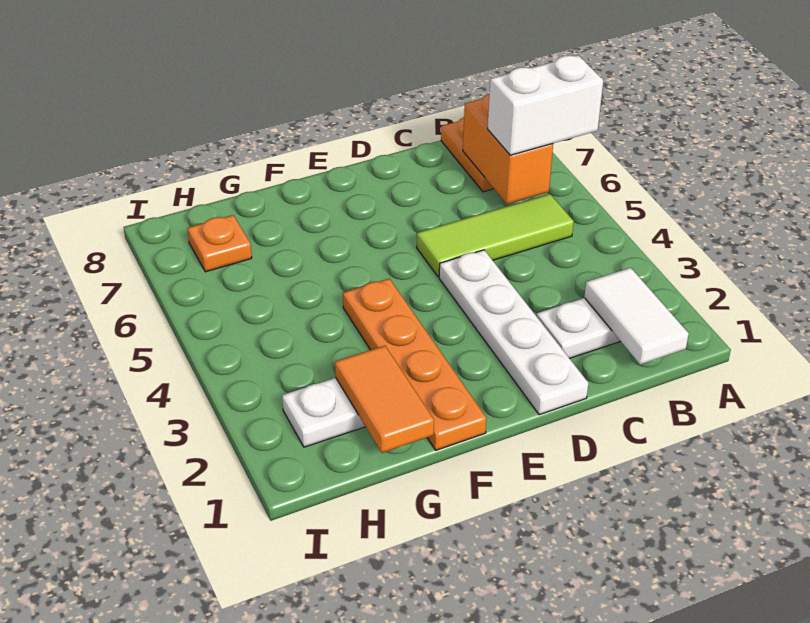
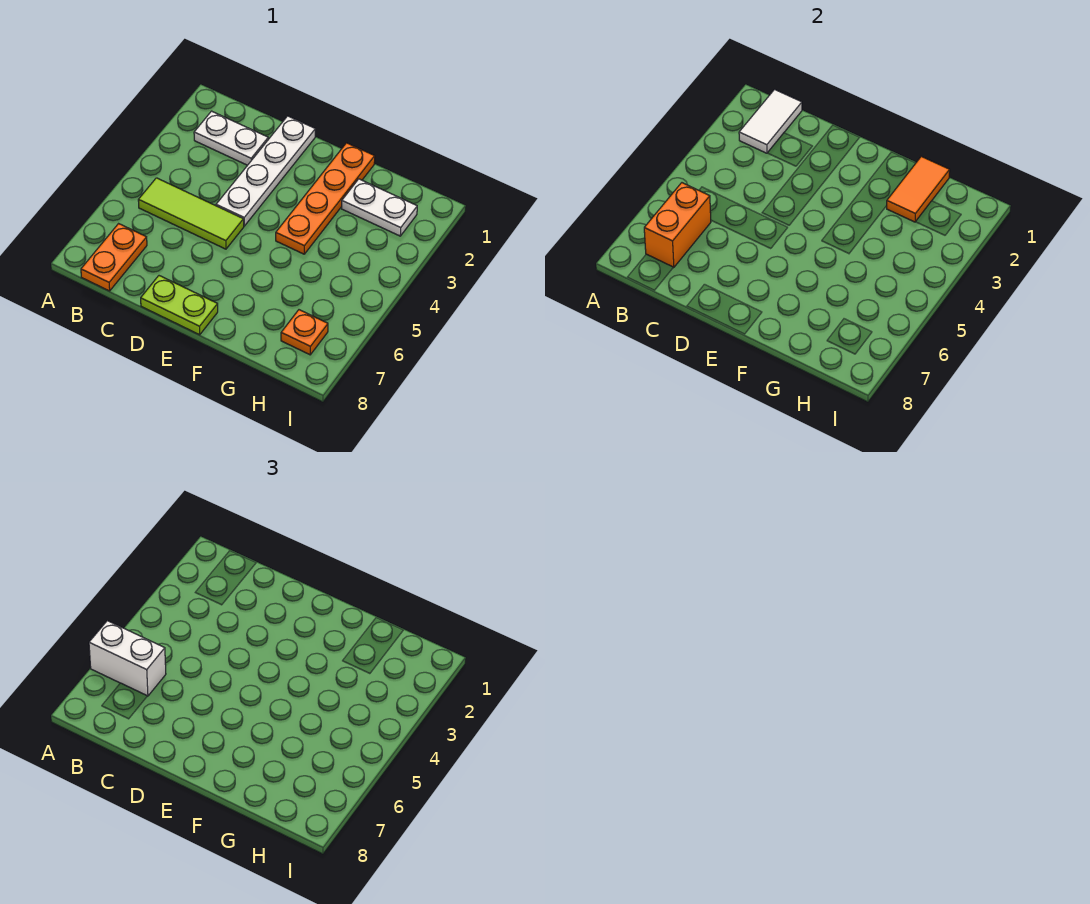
none -> lime plate D8:E8 level 1

